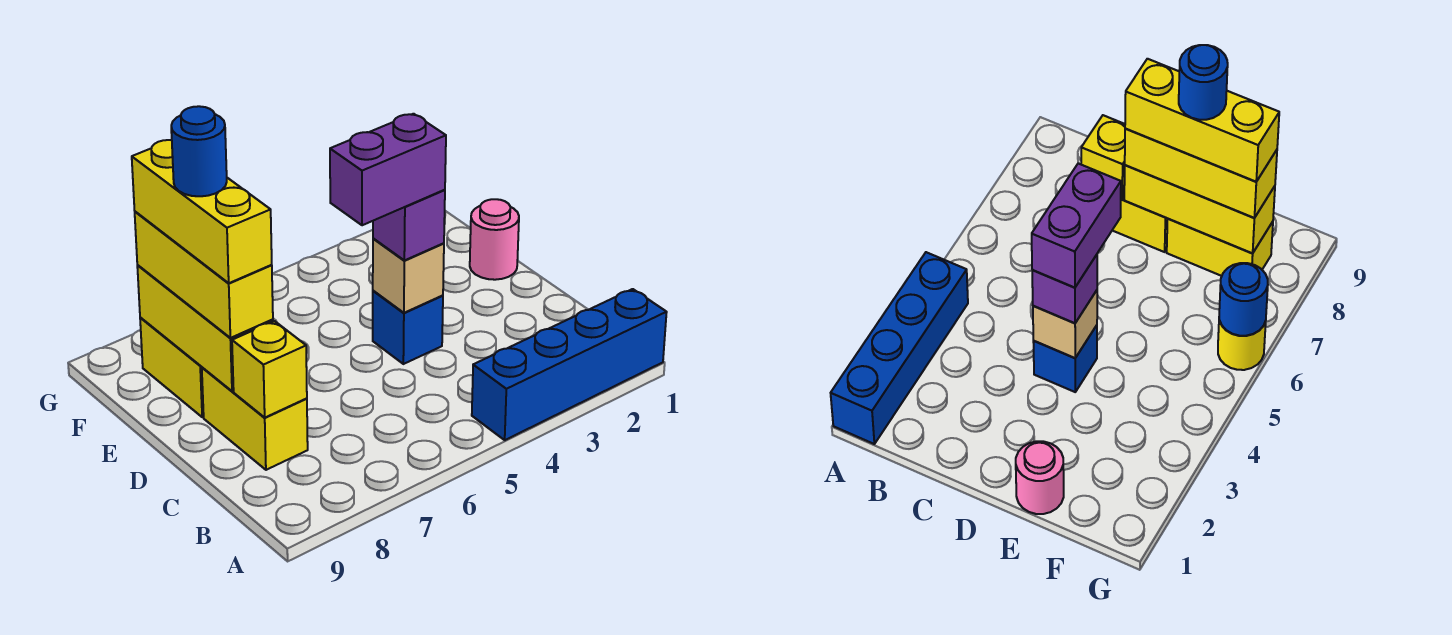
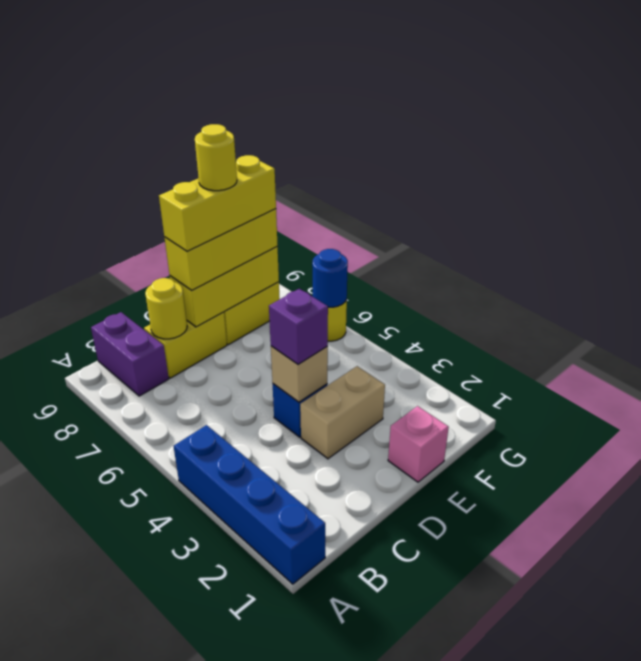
yellow brick C8 level 2 -> yellow round brick C8 level 2
none -> tan brick D3:E3 level 1
purple brick D4:D5 level 4 -> purple brick B8:B9 level 1
pink round brick E1 level 1 -> pink brick E1 level 1
blue round brick E8 level 5 -> yellow round brick E8 level 5

